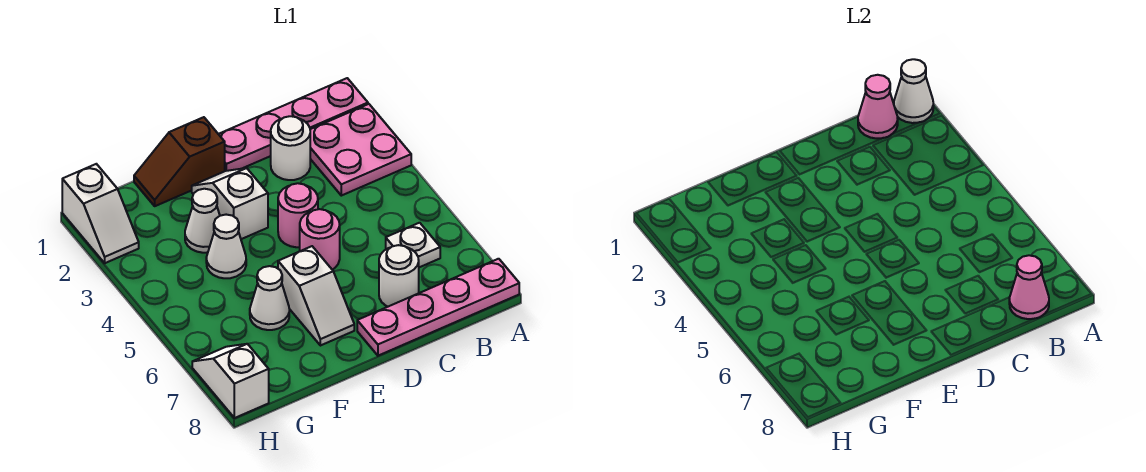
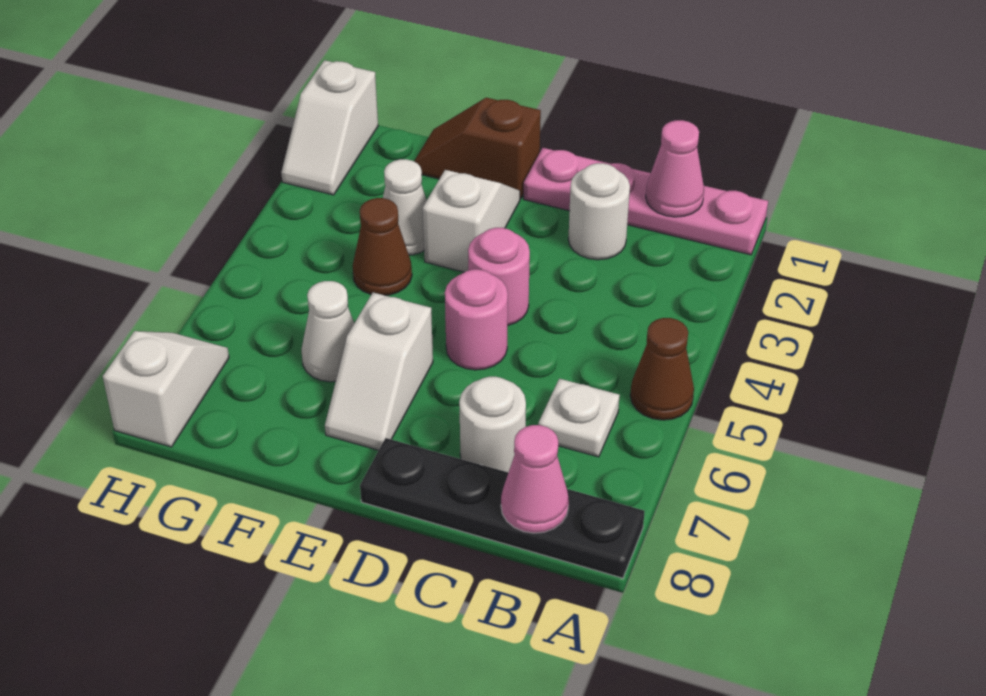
white cone A1 level 2 -> none
pink plate A2:B3 level 1 -> none
none -> brown cone A5 level 1
pink plate A8:D8 level 1 -> black plate A8:D8 level 1
white cone F4 level 1 -> brown cone F4 level 1

